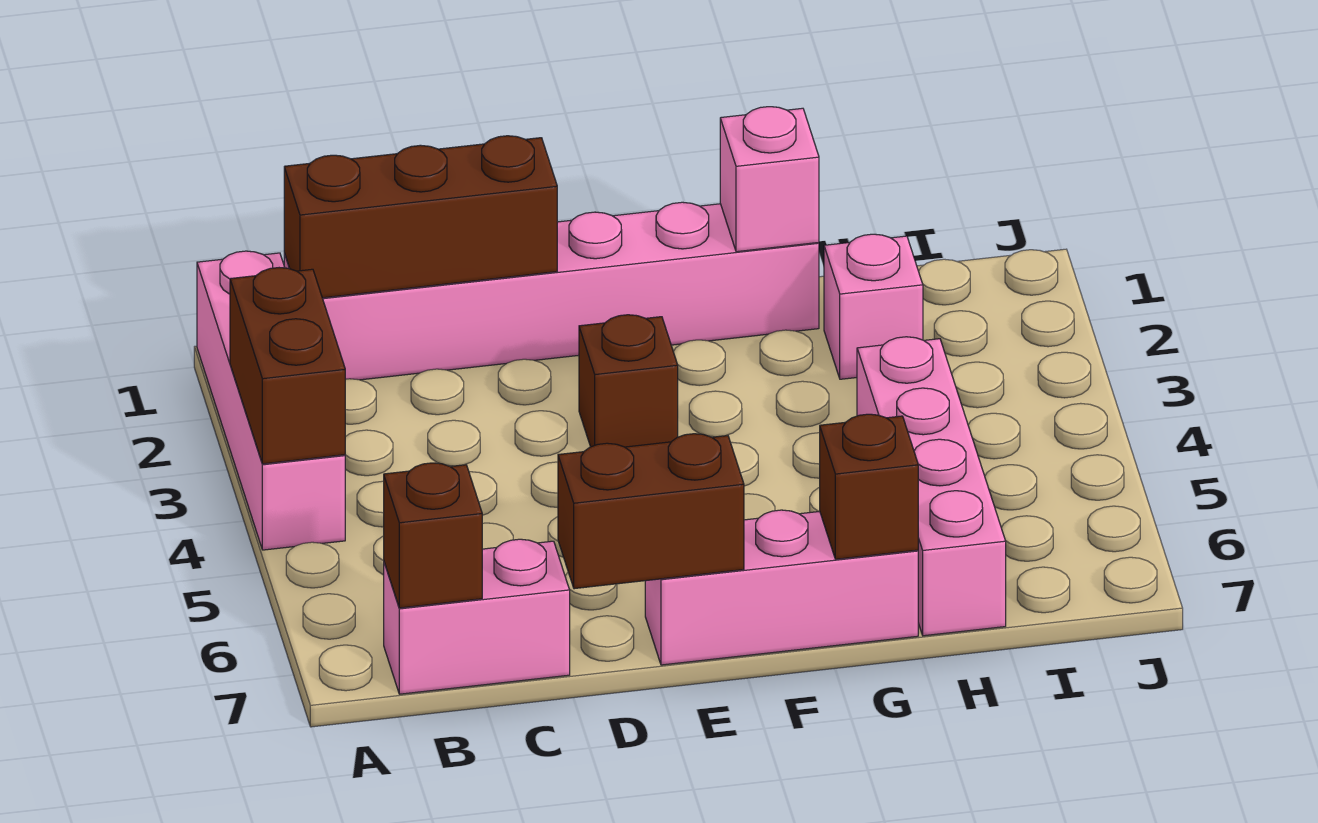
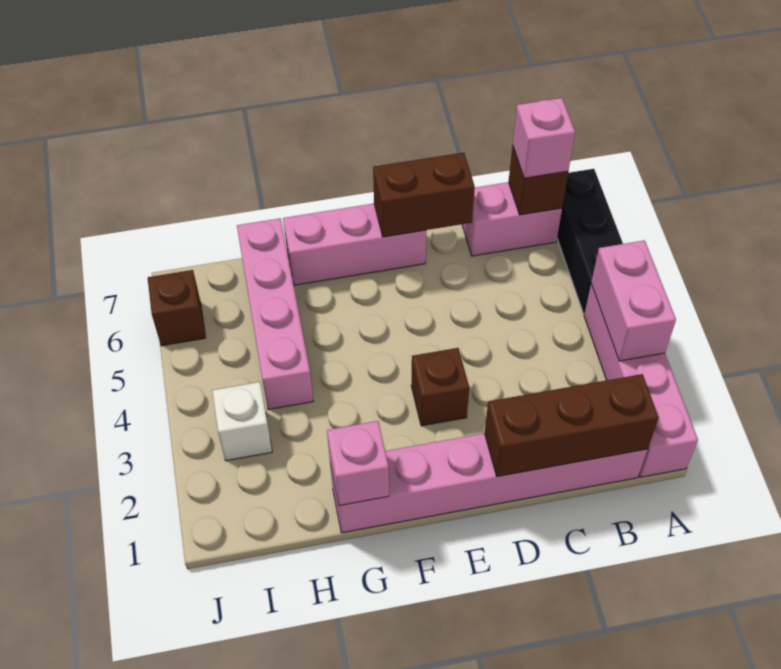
brown brick A3:A4 level 2 -> pink brick A3:A4 level 2
none -> black brick A5:A7 level 1
brown brick G7 level 2 -> brown brick J6 level 1
pink brick H2 level 1 -> pink brick B7 level 3
none -> white brick I3 level 1

